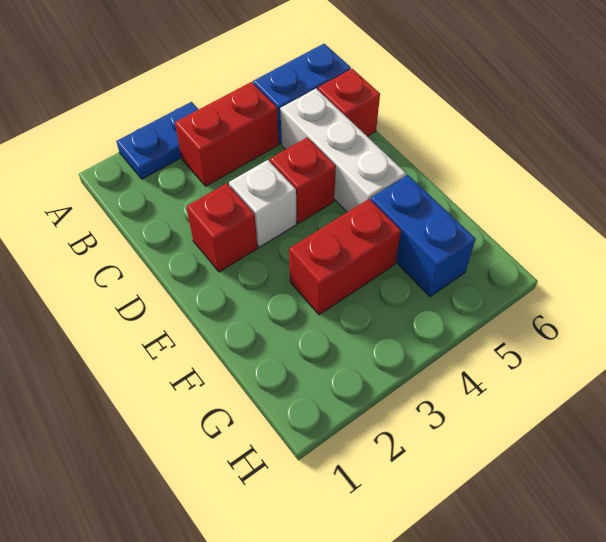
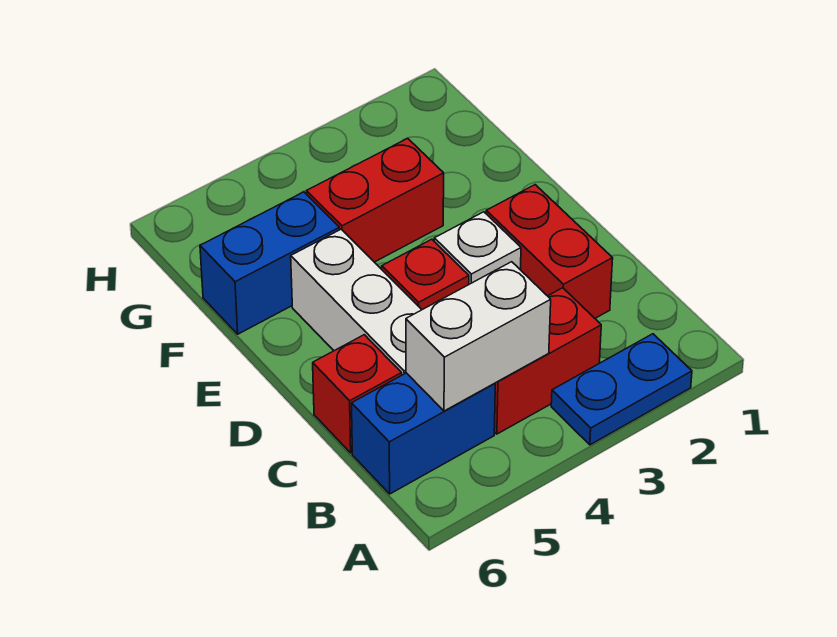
none -> white brick B4:B5 level 2
red brick D2 level 1 -> red brick C2:D2 level 1
blue brick F5:G5 level 1 -> blue brick F5:F6 level 1

